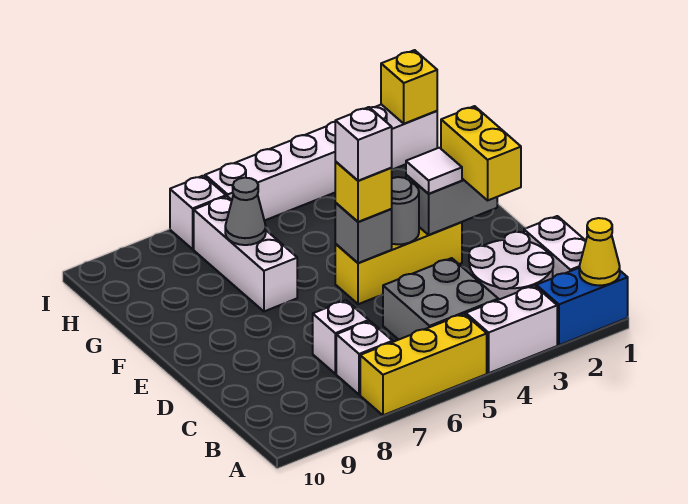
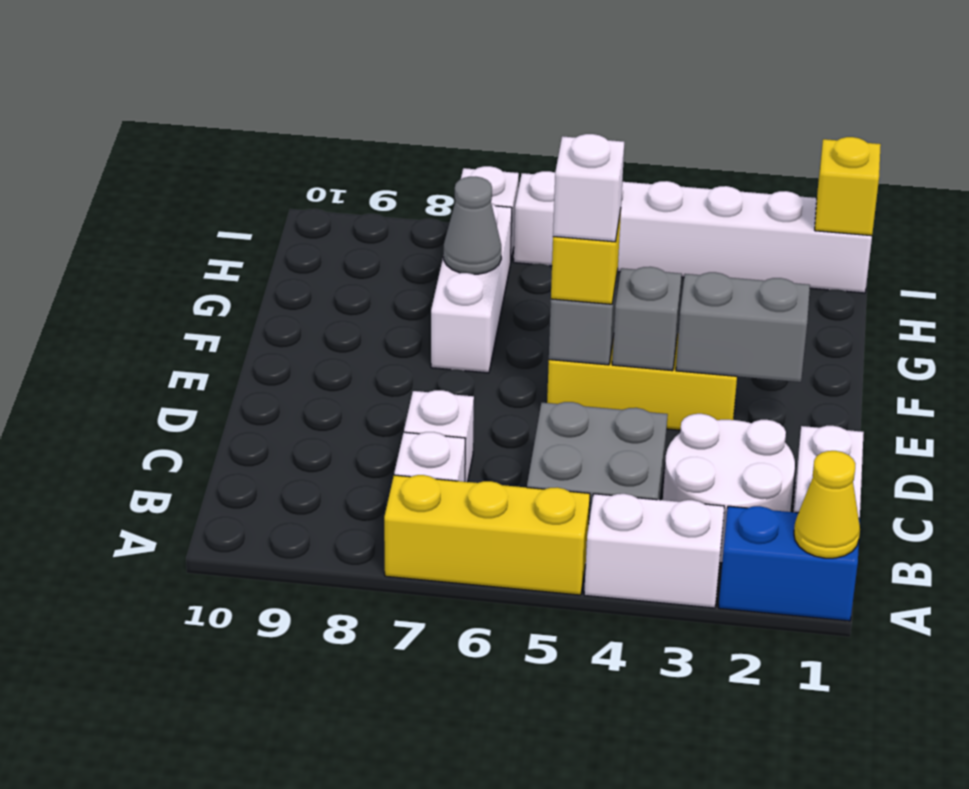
yellow brick D2:E2 level 3 -> none
white tile E3 level 3 -> none
grey round brick E4 level 2 -> grey brick E4 level 2

